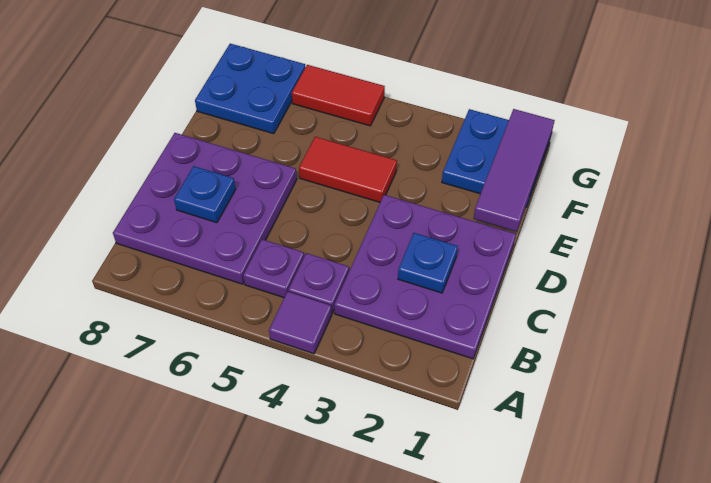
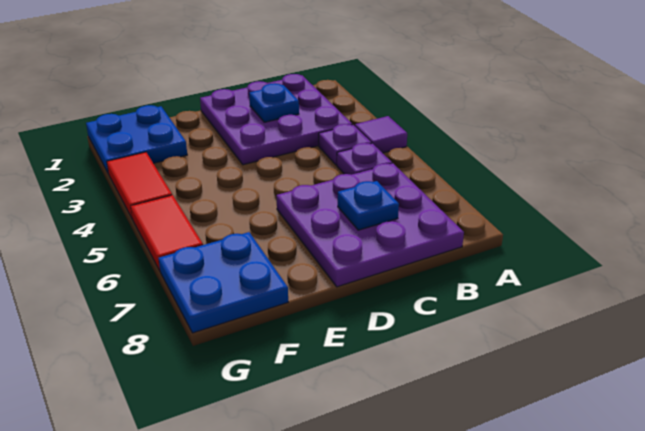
purple tile E1:G1 level 2 -> none
red tile E4:E5 level 1 -> red tile G3:G4 level 1

